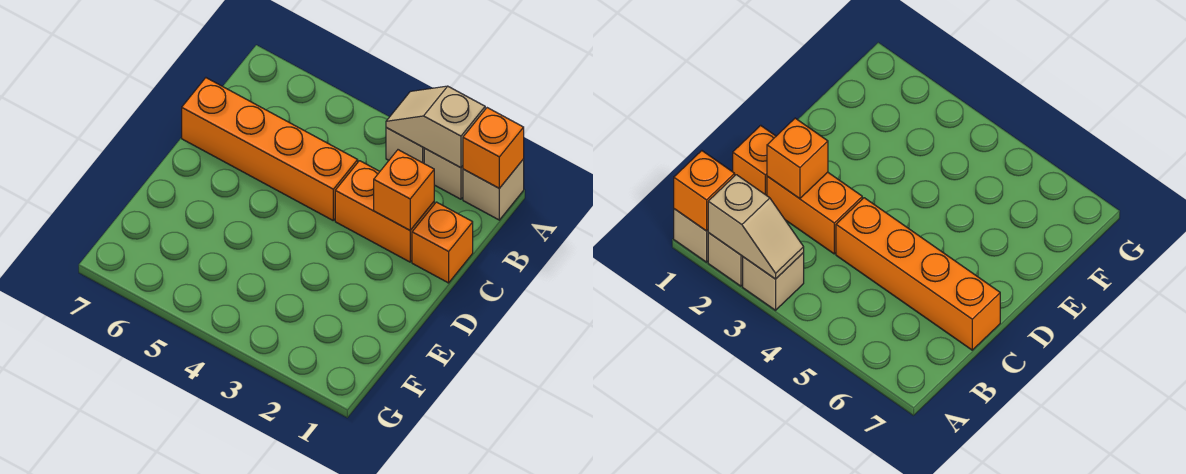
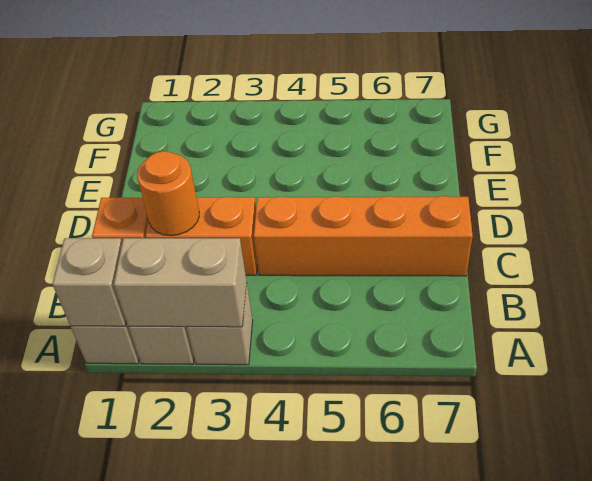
orange brick A1 level 2 -> tan brick A1 level 2
tan slope A2:A3 level 2 top 2 -> tan brick A2:A3 level 2
orange brick C2 level 2 -> orange round brick C2 level 2

